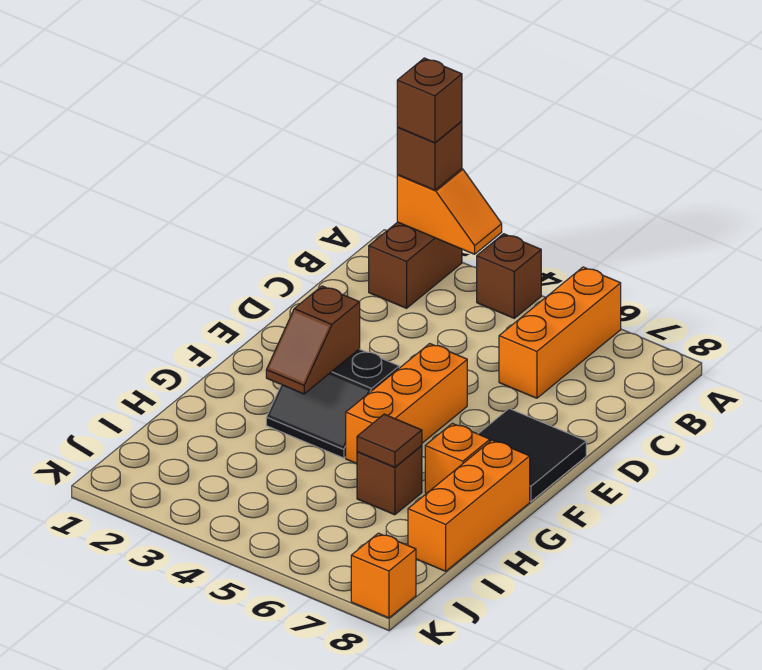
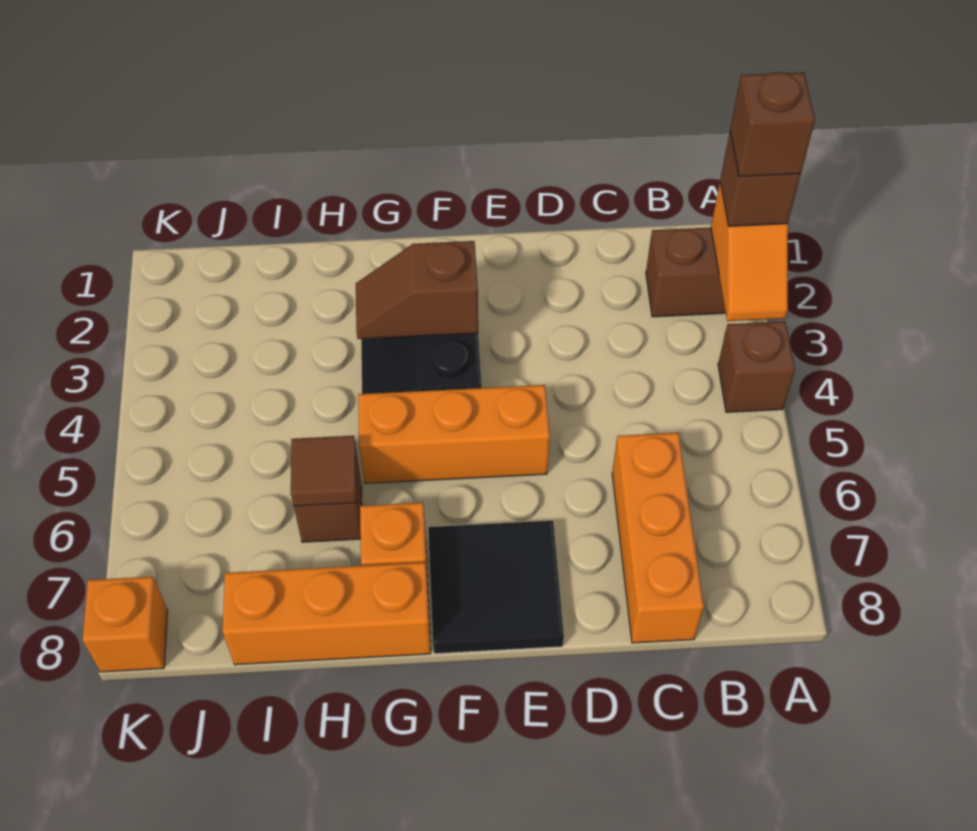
orange brick A6:C6 level 1 -> orange brick C6:C8 level 1

